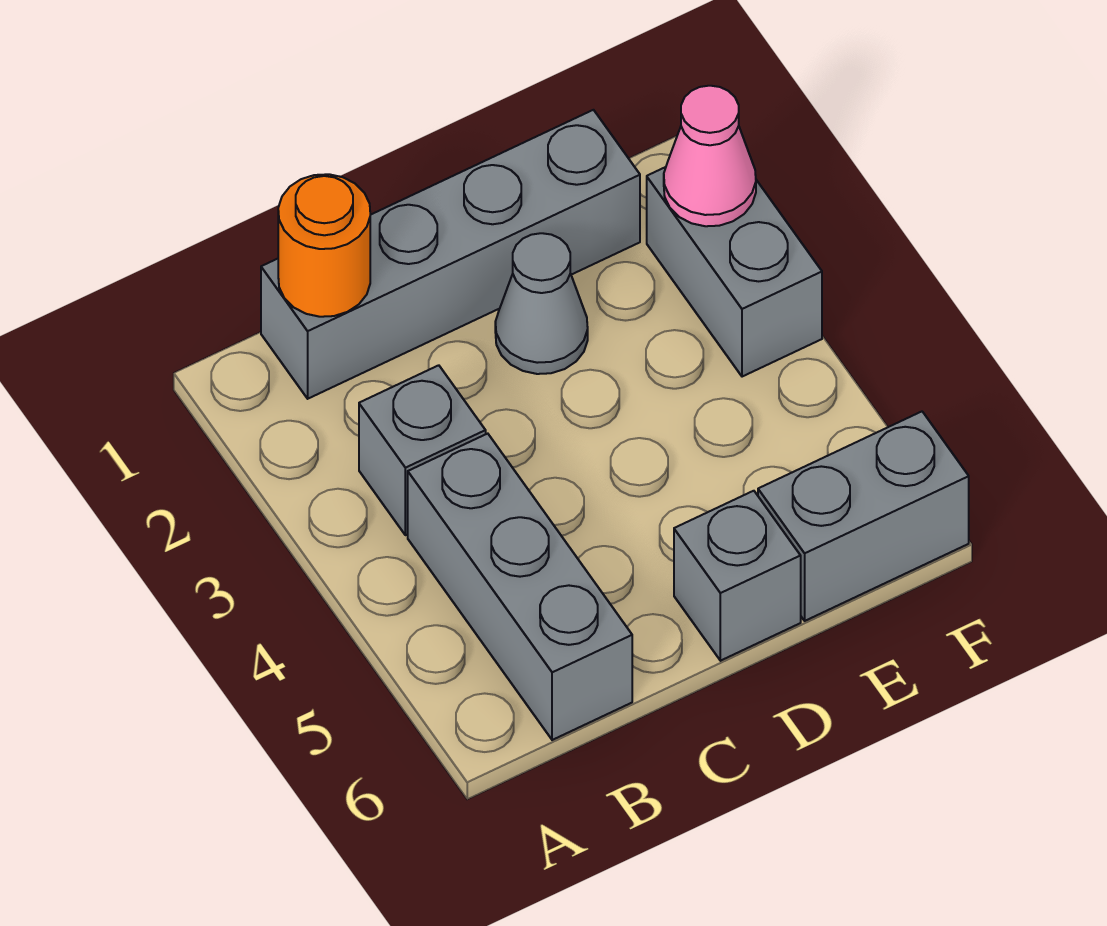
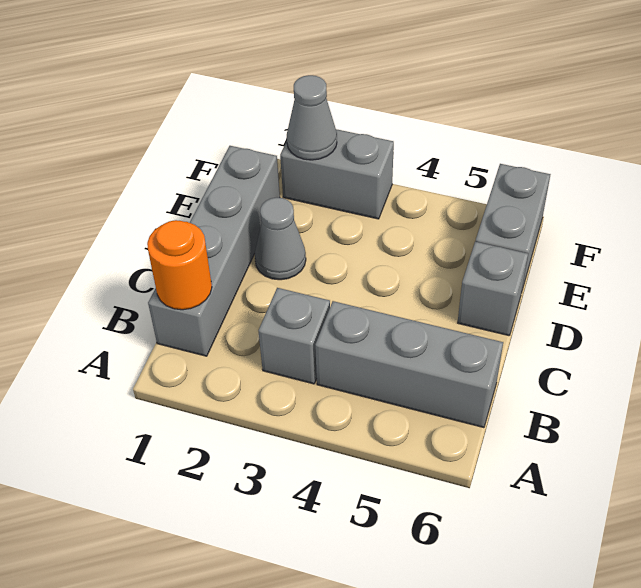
pink cone F2 level 2 -> grey cone F2 level 2

